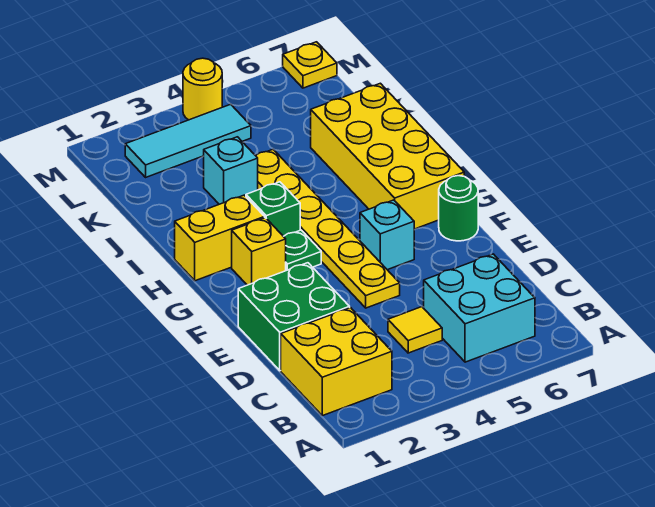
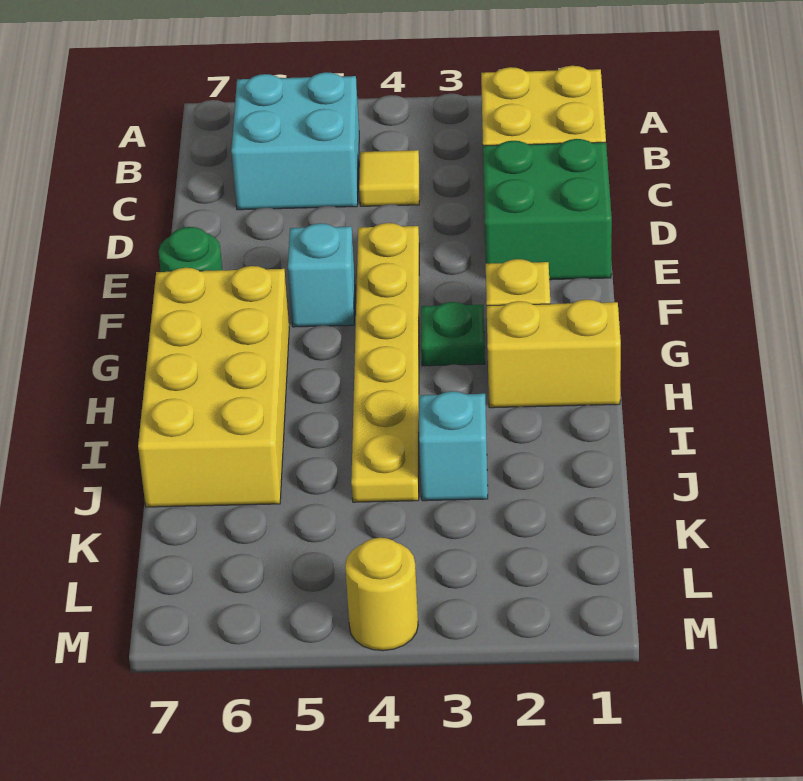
green brick H3 level 1 -> none
cyan tile L2:L4 level 1 -> none
yellow plate M7 level 1 -> none

